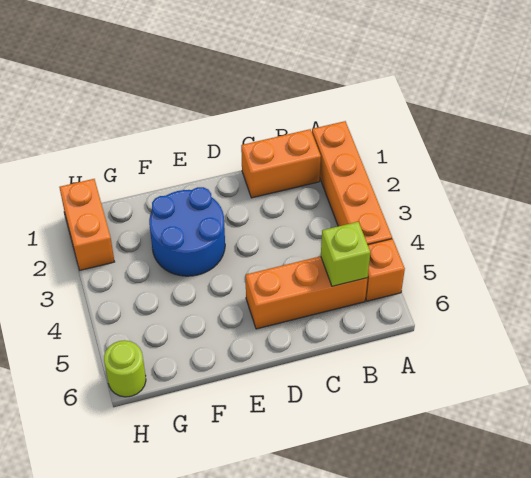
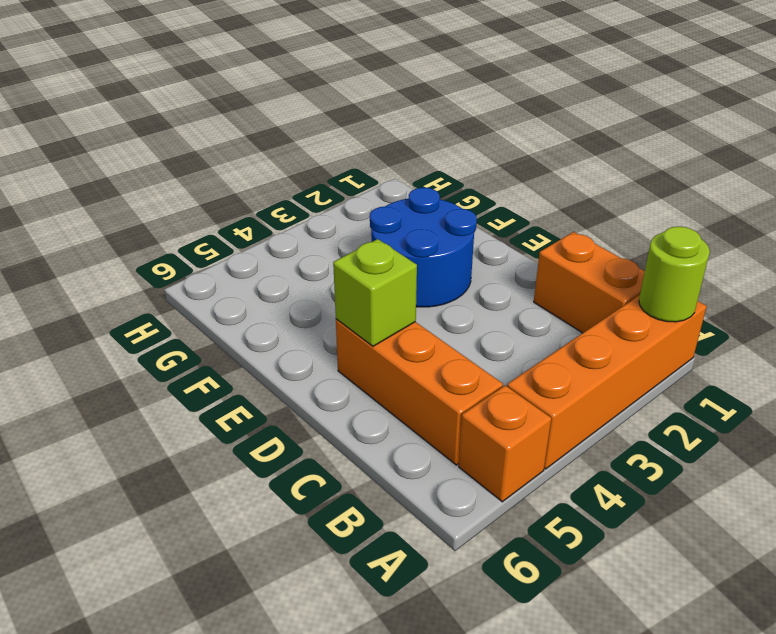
lime brick B5 level 2 -> lime brick D5 level 2
orange brick H1:H2 level 1 -> none
lime round brick H6 level 1 -> lime round brick A1 level 2

